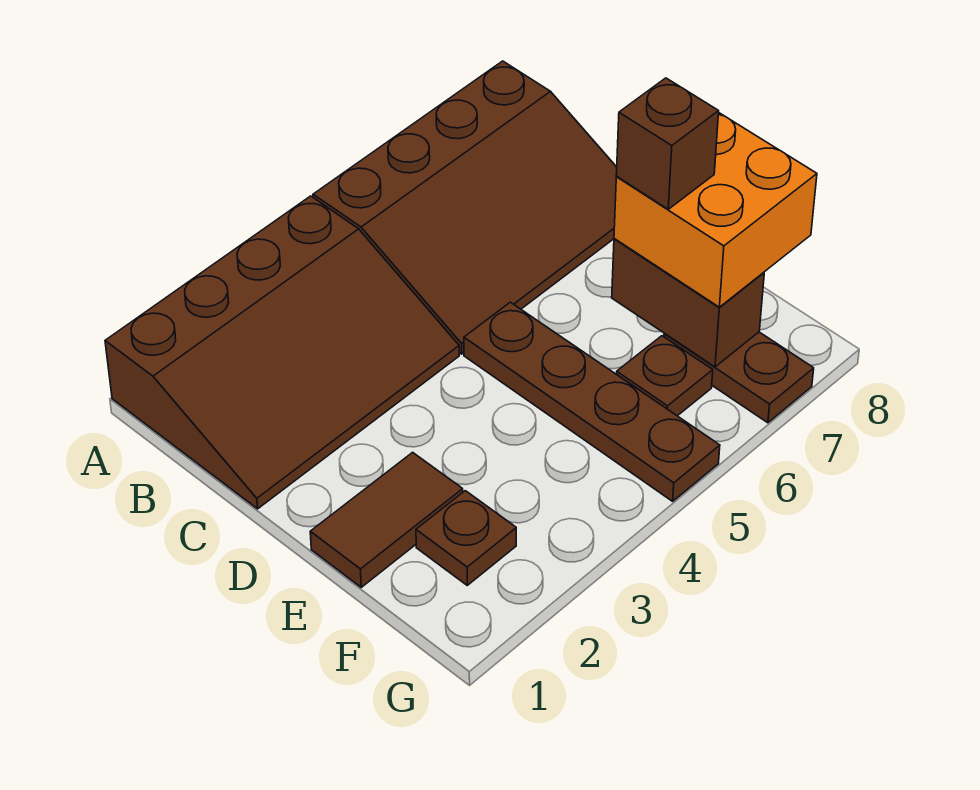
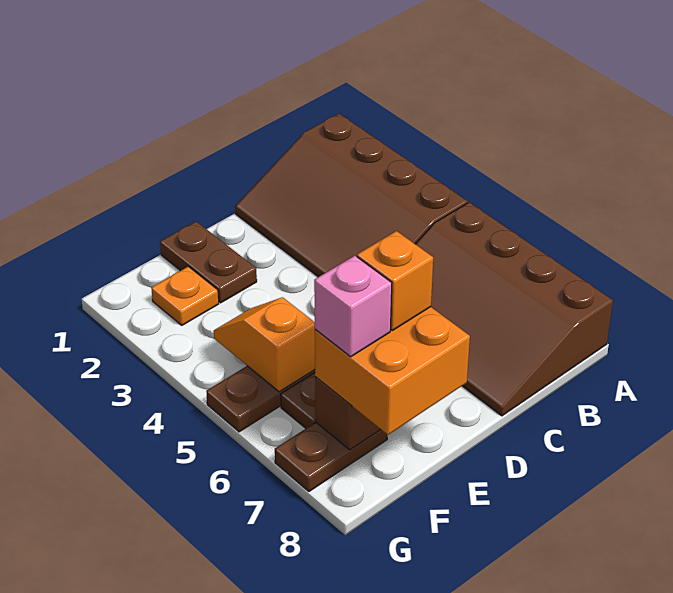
brown tile E1:E2 level 1 -> brown plate E1:E2 level 1
brown brick E7 level 4 -> orange brick E7 level 4
brown plate F2 level 1 -> orange plate F2 level 1
none -> orange slope F4:F5 level 2 top 5
none -> pink brick F7 level 4

